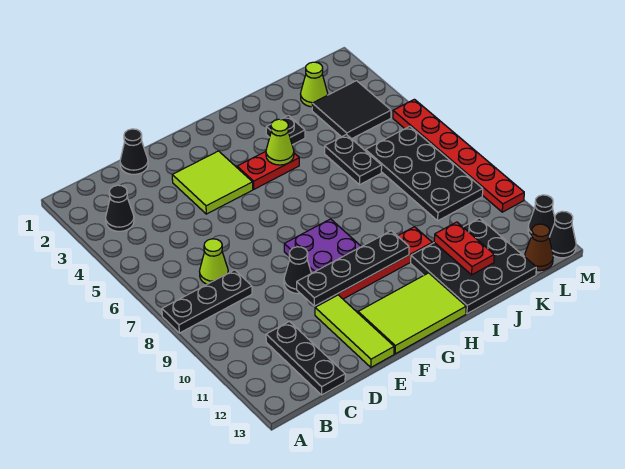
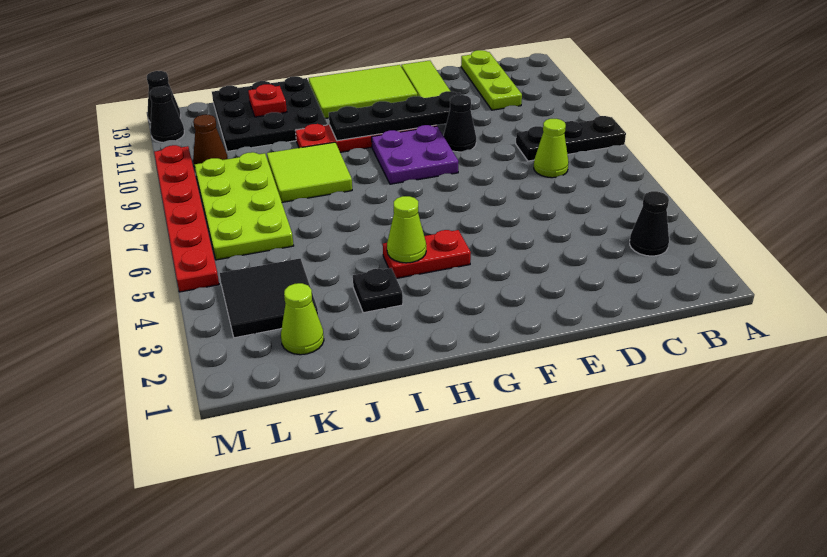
black plate C11:C13 level 1 -> lime plate C11:C13 level 1
black cone D1 level 1 -> none
lime tile E3:F4 level 1 -> lime tile I8:J9 level 1
black plate J5:J6 level 1 -> none
red plate J11:J12 level 2 -> red plate J12 level 2
black plate K6:L9 level 1 -> lime plate K6:L9 level 1
brown cone L13 level 1 -> brown cone L10 level 1

